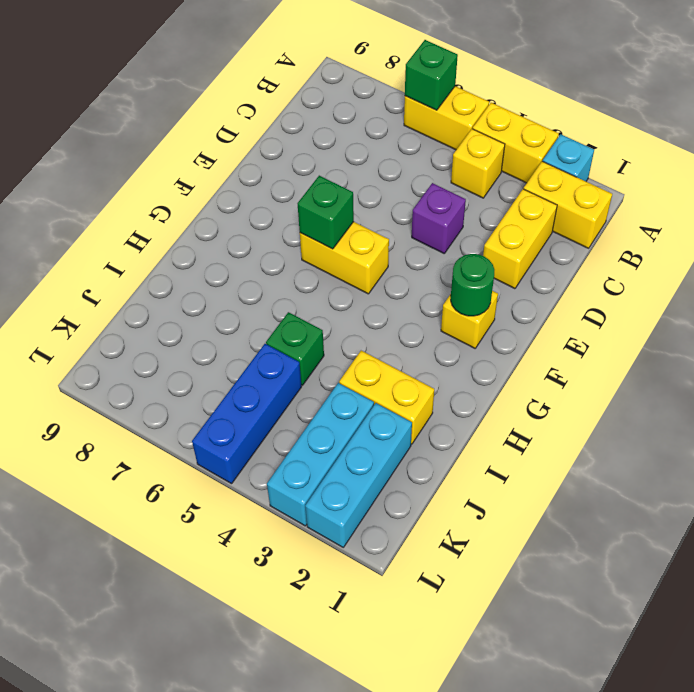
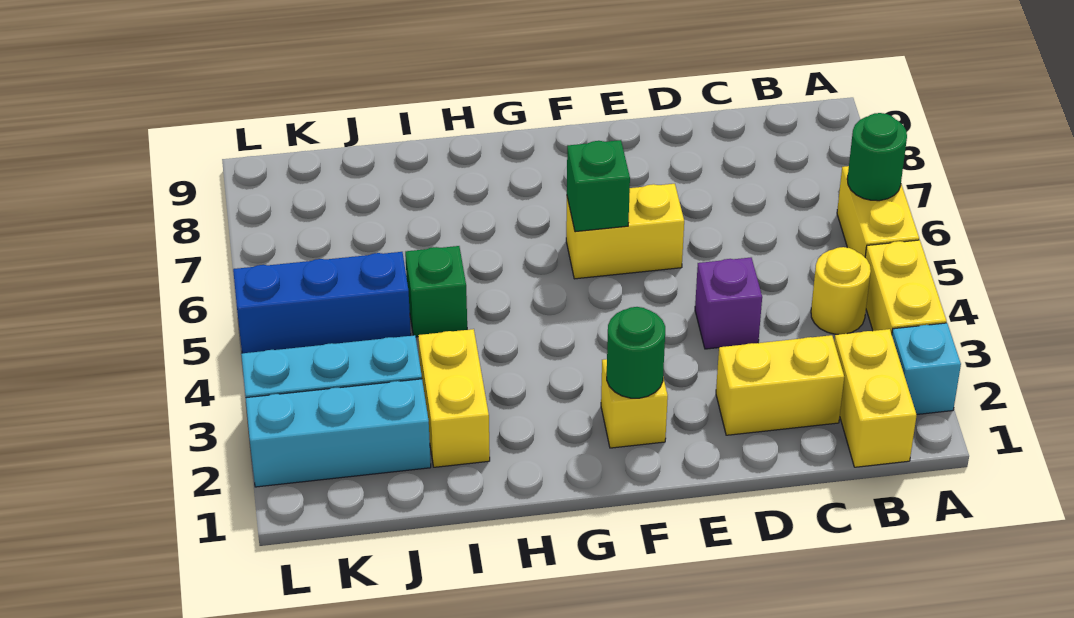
green brick A6 level 2 -> green round brick A6 level 2
yellow brick B4 level 1 -> yellow round brick B4 level 1
yellow brick F5:F6 level 1 -> yellow brick E6:F6 level 1

